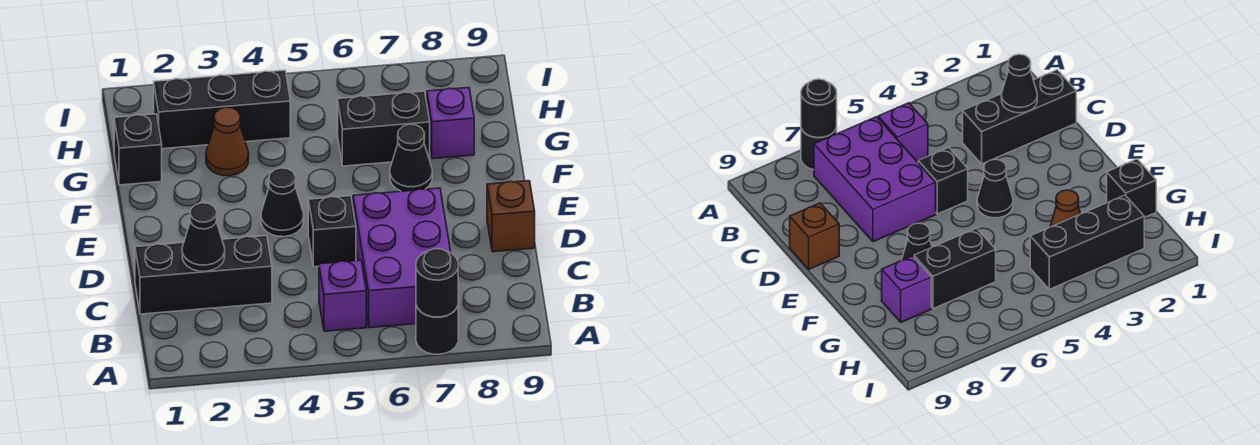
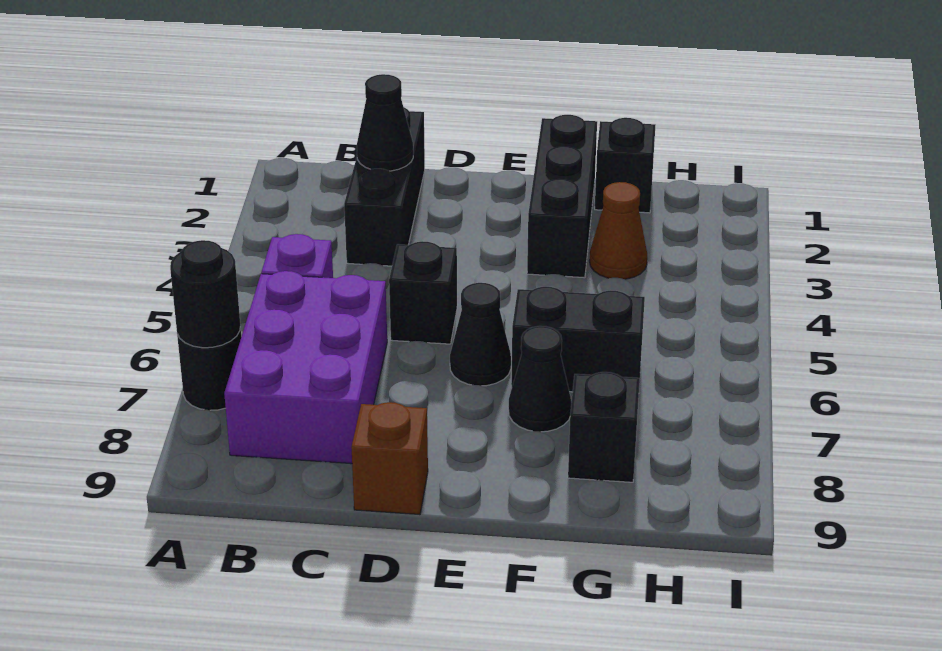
purple brick B6:D7 level 1 -> purple brick B6:C8 level 1
black cone E4 level 1 -> black cone E6 level 1
black brick G6:G7 level 1 -> black brick F6:G6 level 1
purple brick G8 level 1 -> black brick G8 level 1
black brick H2:H4 level 1 -> black brick F1:F3 level 1

